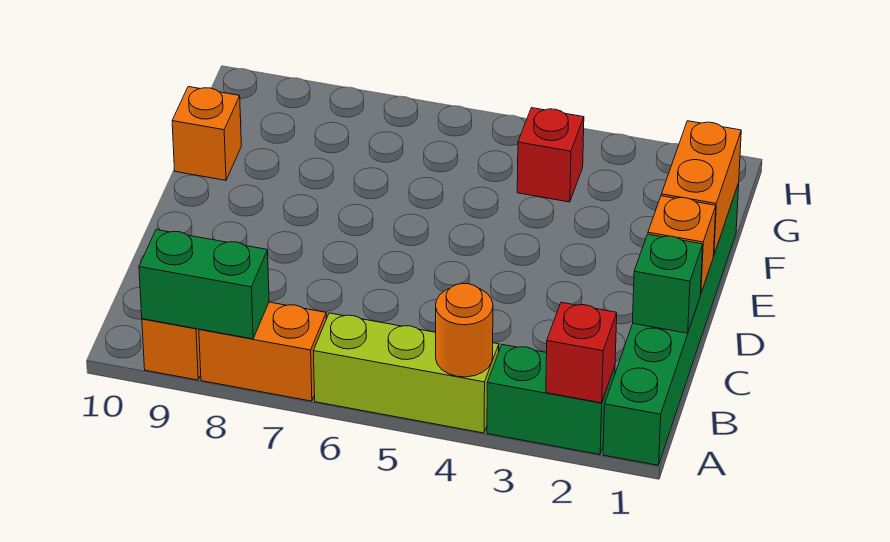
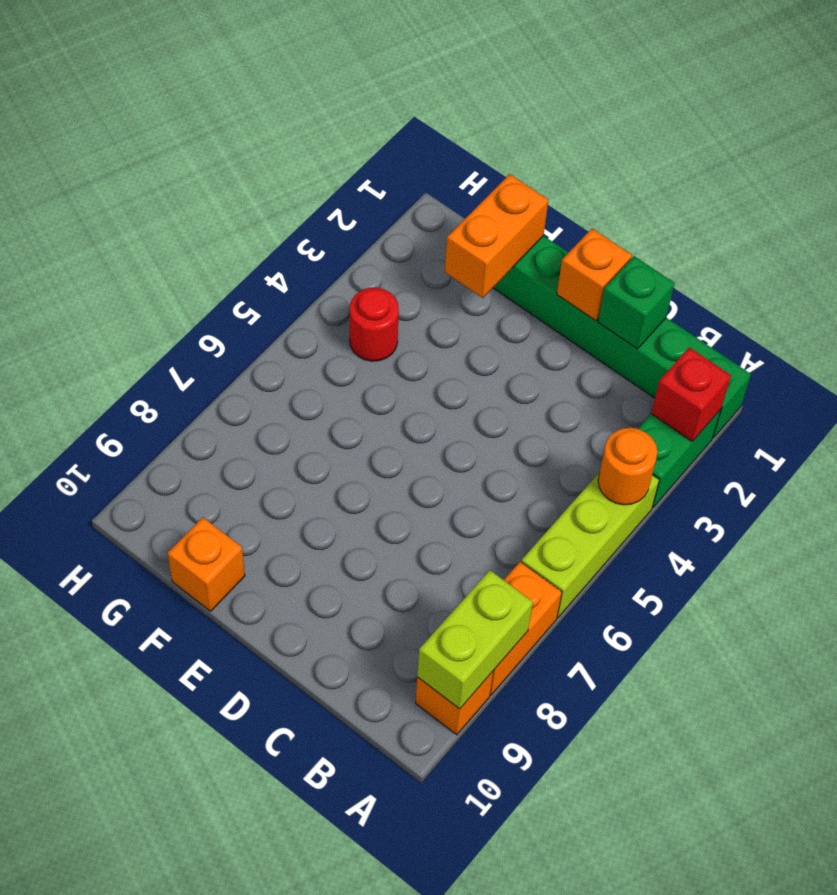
green brick A8:A9 level 2 -> lime brick A8:A9 level 2
orange brick E1:F1 level 2 -> orange brick F1:F2 level 2
red brick G4 level 1 -> red round brick G4 level 1

